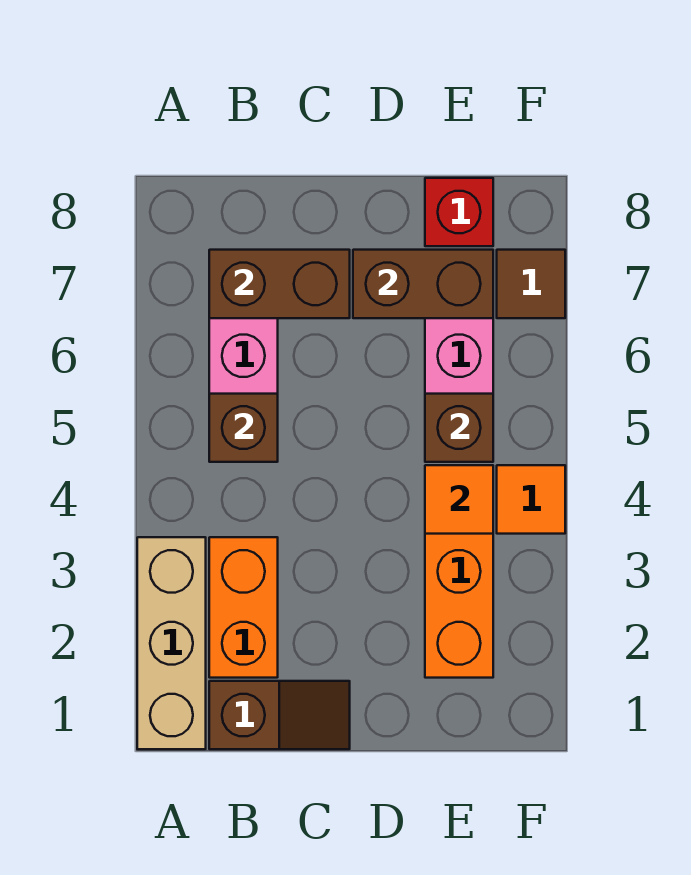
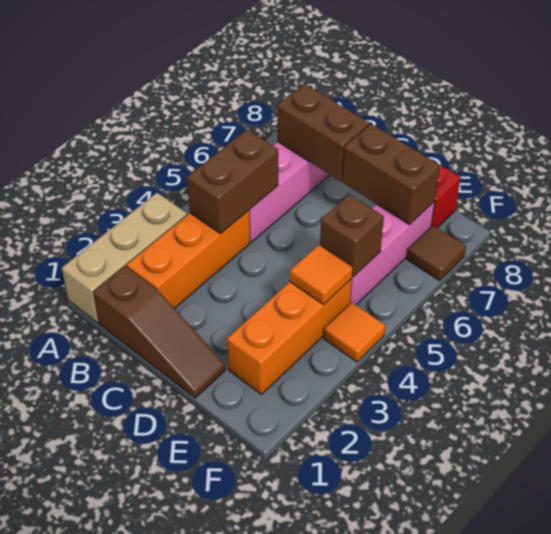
brown slope B1:C1 level 1 top B -> brown slope B1:D1 level 1 top B
orange brick B2:B3 level 1 -> orange brick B2:B4 level 1
brown brick B5 level 2 -> brown brick B4:B5 level 2

